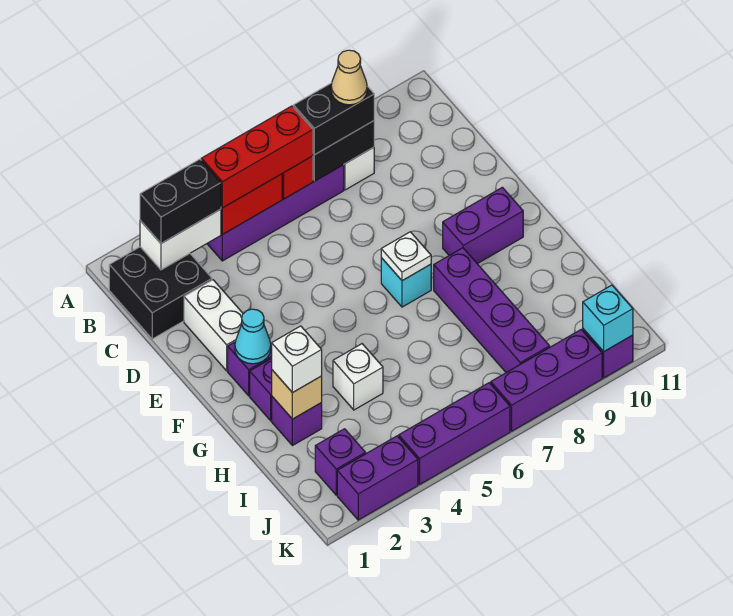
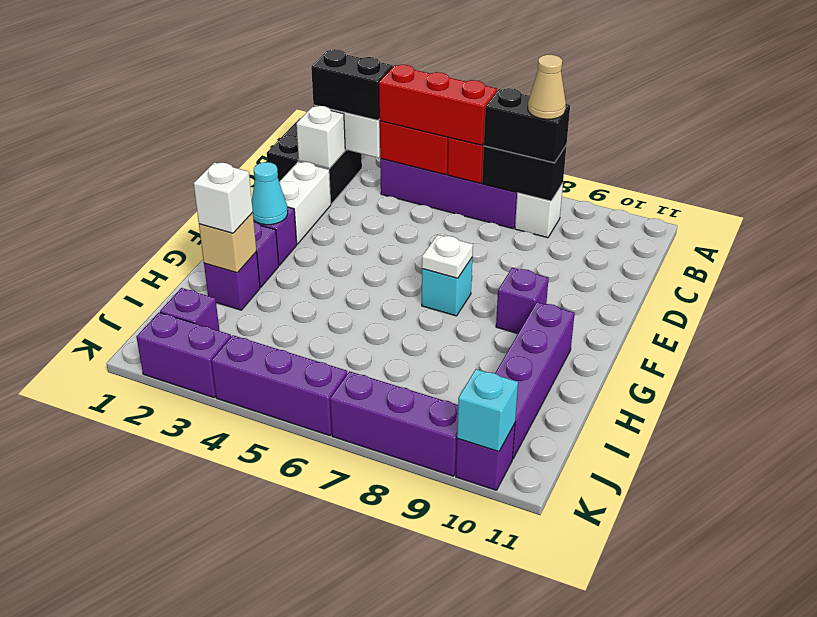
purple brick F9:F10 level 1 -> purple brick F9 level 1
purple brick G8:J8 level 1 -> purple brick G10:J10 level 1
white brick H4 level 1 -> white brick C2 level 2

